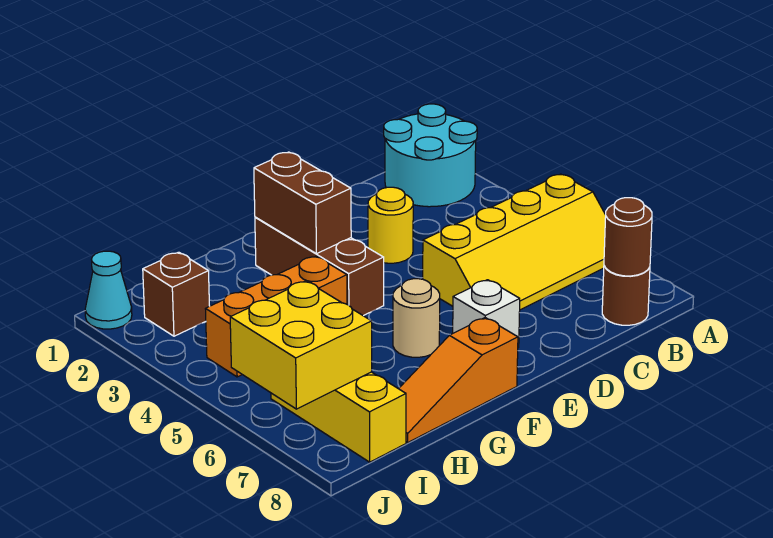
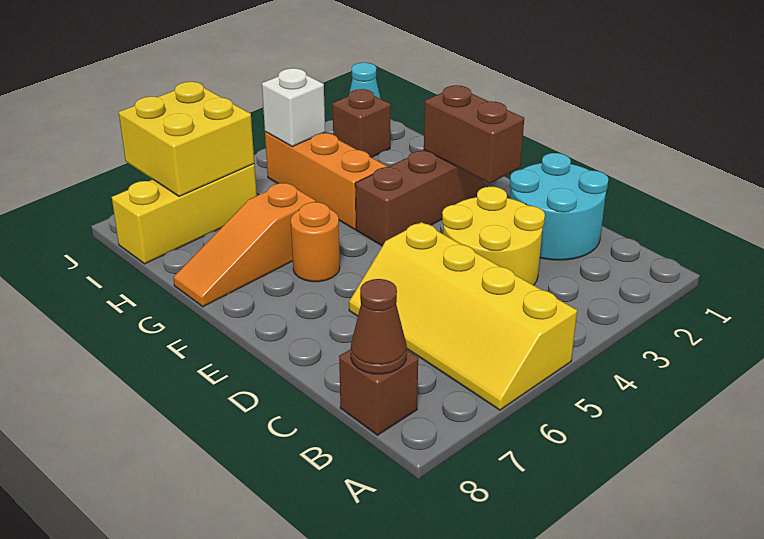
cyan round brick A1:B2 level 1 -> cyan round brick C1:D2 level 1
brown round brick B8 level 1 -> brown brick B8 level 1
brown round brick B8 level 2 -> brown cone B8 level 2
yellow round brick D3 level 1 -> yellow round brick C3:D4 level 1
white brick E7 level 1 -> white brick I4 level 2
brown brick F2:F3 level 2 -> brown brick E2:F2 level 2
tan round brick F6 level 1 -> orange round brick F6 level 1
orange slope F8:H8 level 1 top F -> orange slope G6:G8 level 1 top 6

